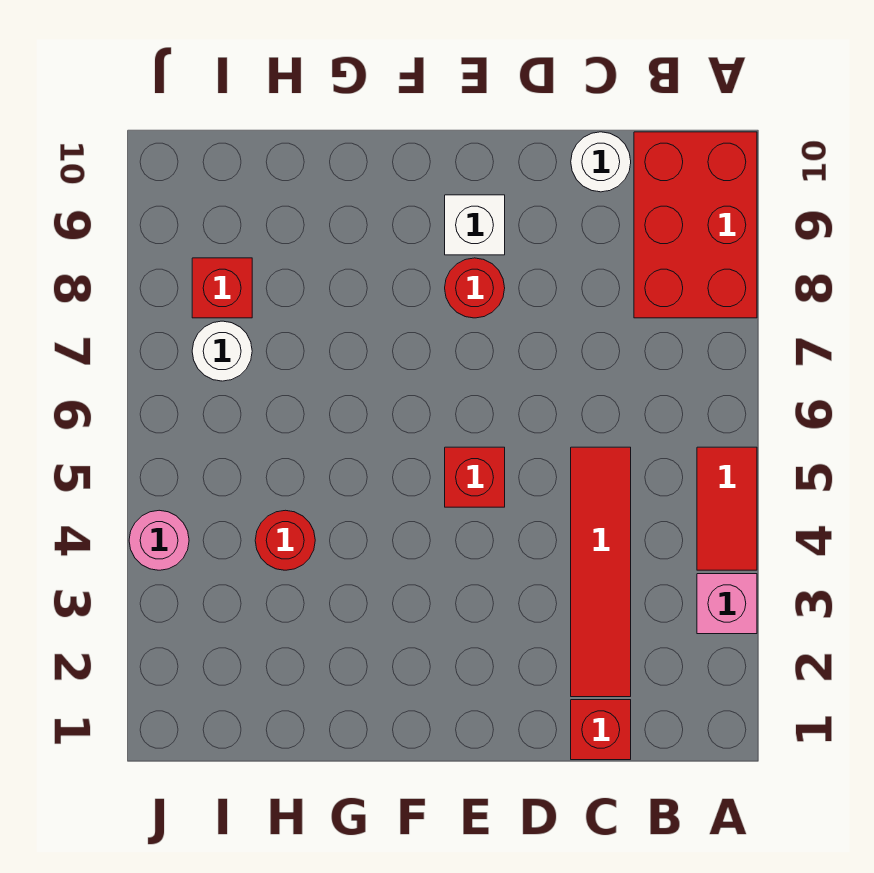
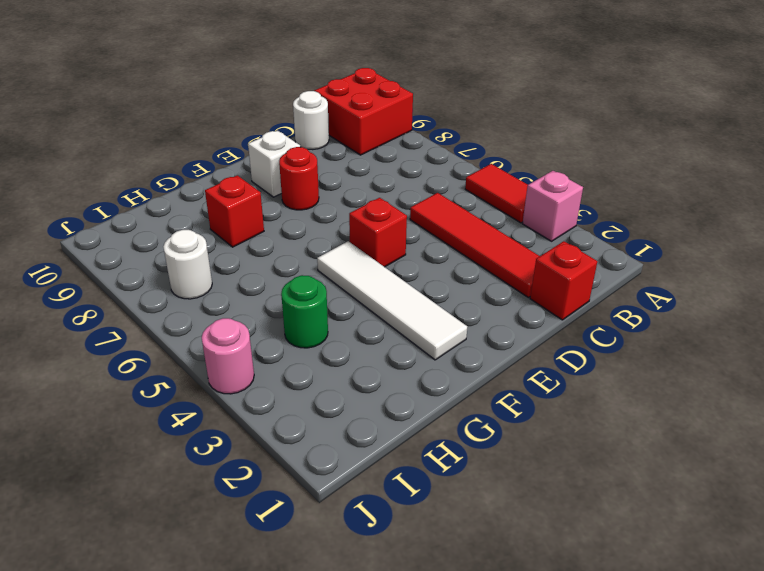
red brick A8:B10 level 1 -> red brick A9:B10 level 1
none -> white tile F2:F5 level 1
red round brick H4 level 1 -> green round brick H4 level 1
red brick I8 level 1 -> red brick G8 level 1

